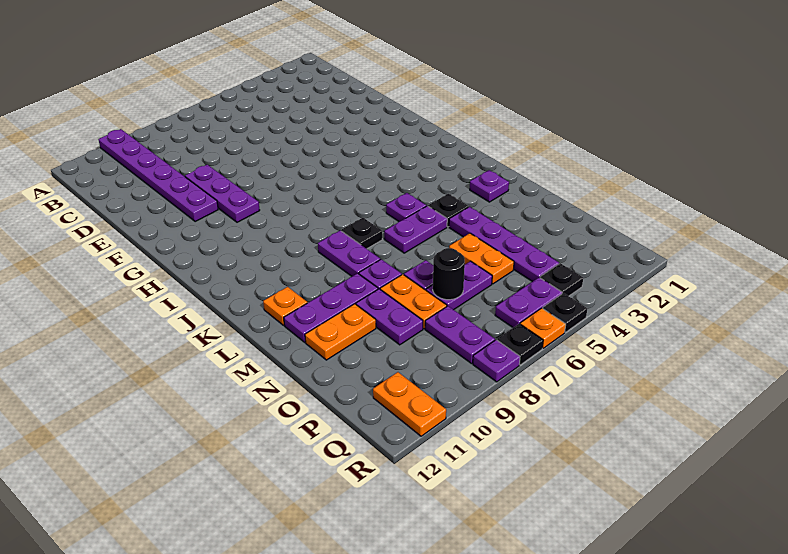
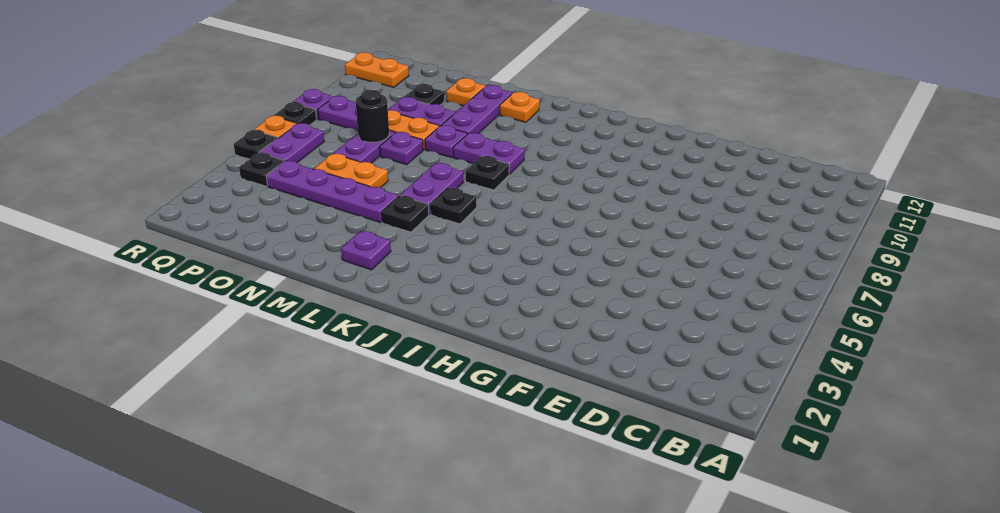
purple plate A10:F10 level 1 -> none
purple plate E9:G9 level 1 -> none
purple plate K5 level 1 -> black plate K5 level 1
orange plate N10:N11 level 1 -> orange plate N11 level 1
none -> black plate O10 level 1

